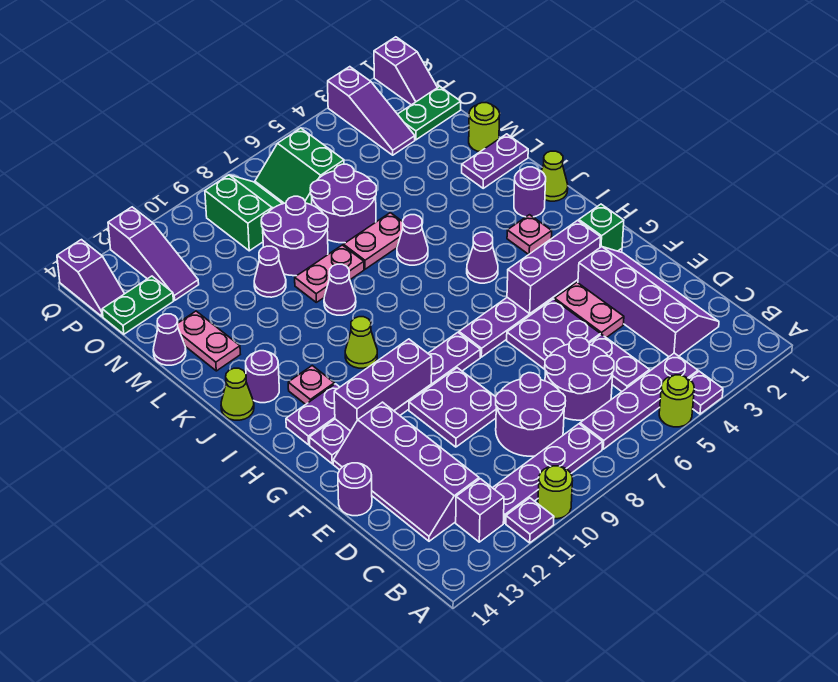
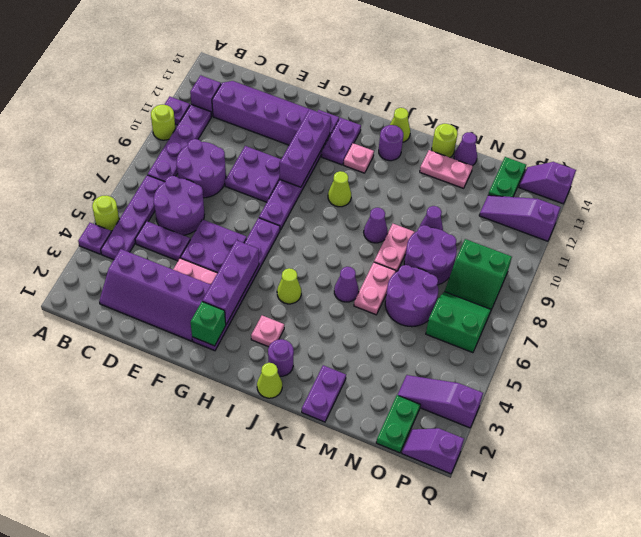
purple round brick E14 level 1 -> none
purple cone I5 level 1 -> lime cone I5 level 1
lime round brick M1 level 1 -> lime round brick L14 level 1

